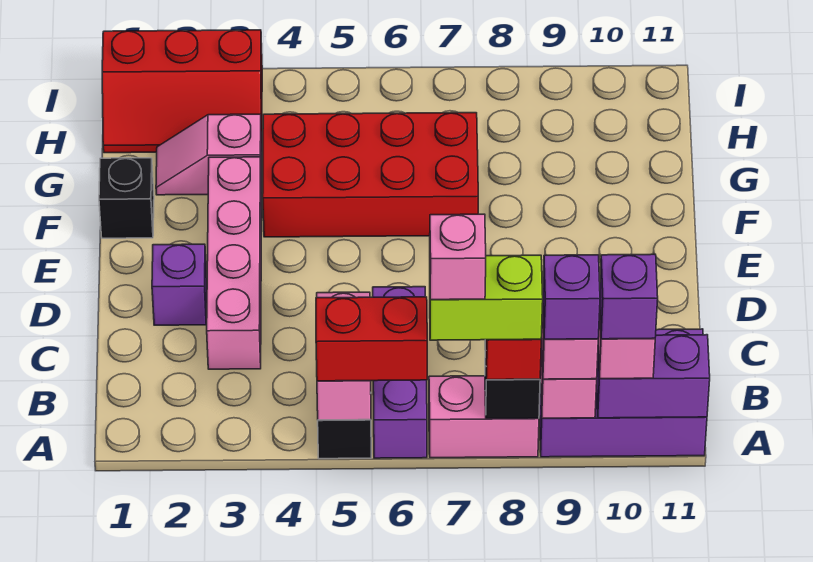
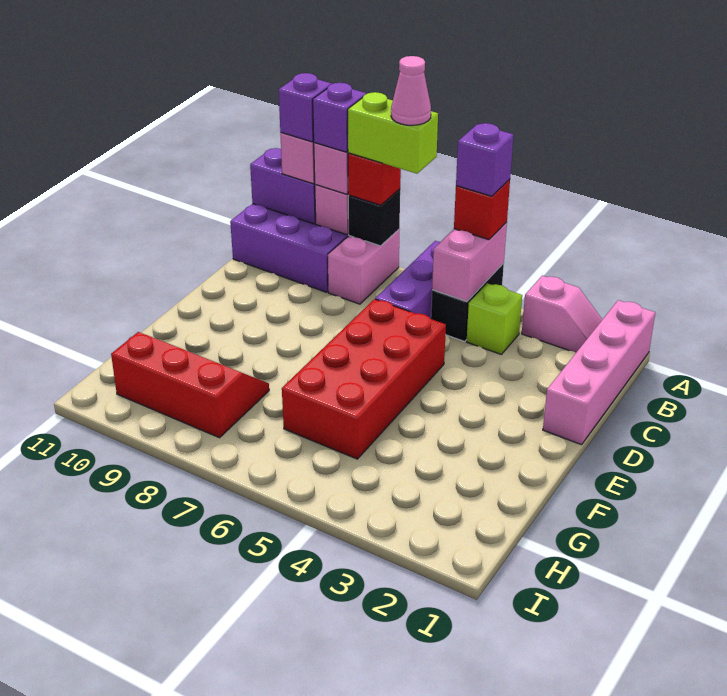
red brick A5:A6 level 3 -> red brick A5 level 3
pink brick A7:A8 level 1 -> pink brick A8:B8 level 1
pink brick A7 level 5 -> pink cone A7 level 5
none -> lime brick B4 level 1
pink brick C3:F3 level 1 -> pink brick A1:D1 level 1
purple brick D2 level 1 -> purple brick A5 level 4
black brick F1 level 1 -> none
red brick F4:G7 level 1 -> red brick D5:G6 level 1
pink slope G2:G3 level 1 top 3 -> pink slope A2:A3 level 1 top 3
red slope H1:I3 level 1 top I -> red slope G8:H10 level 1 top H

